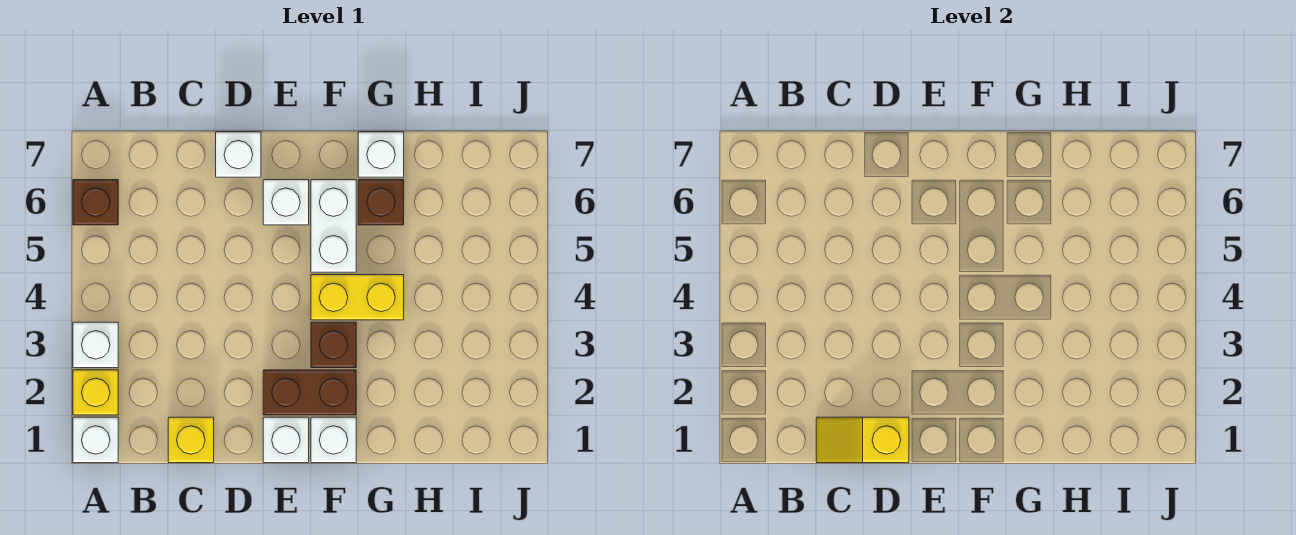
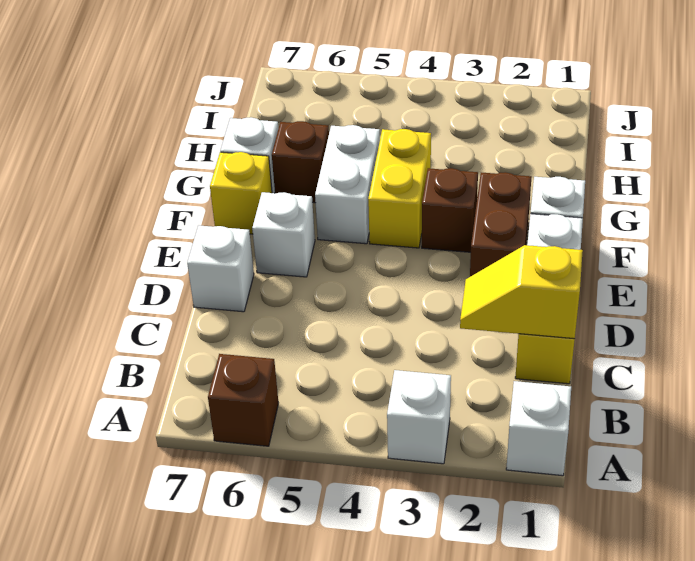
yellow brick A2 level 1 -> yellow brick F7 level 1
yellow slope C1:D1 level 2 top D -> yellow slope C1:C2 level 2 top 1
white brick F5:F6 level 1 -> white brick F5:G5 level 1

